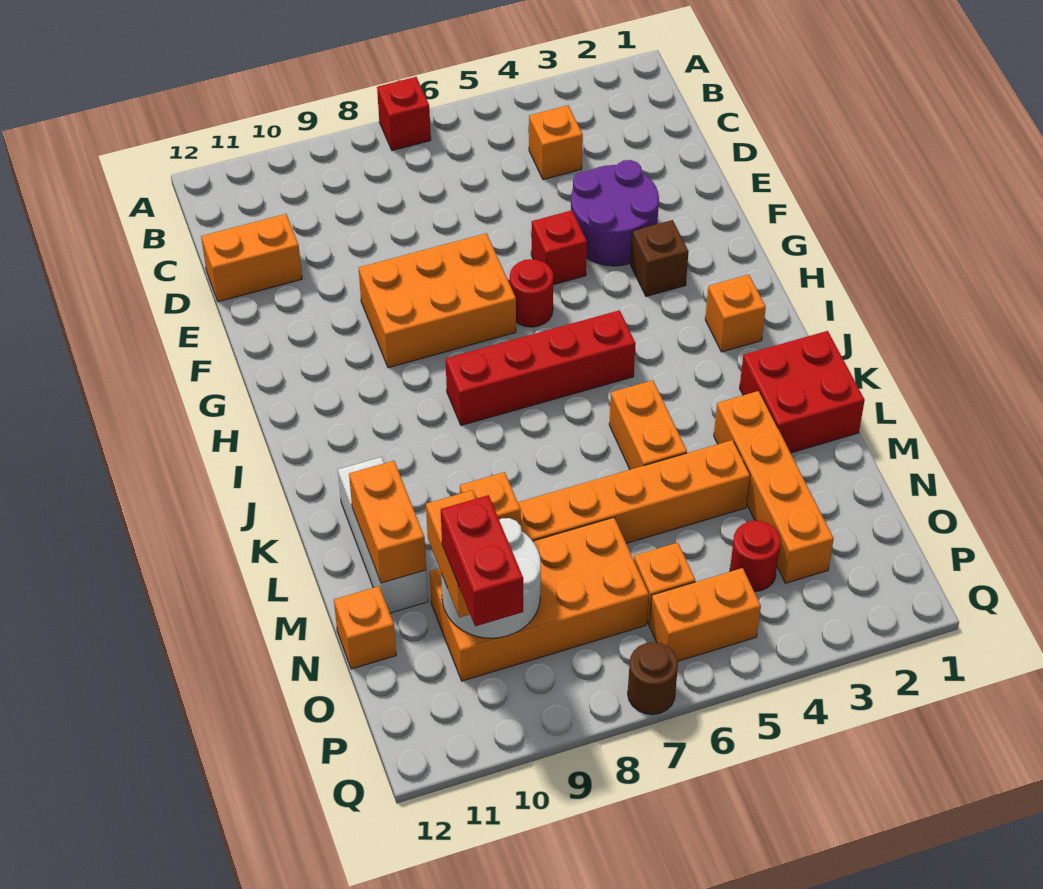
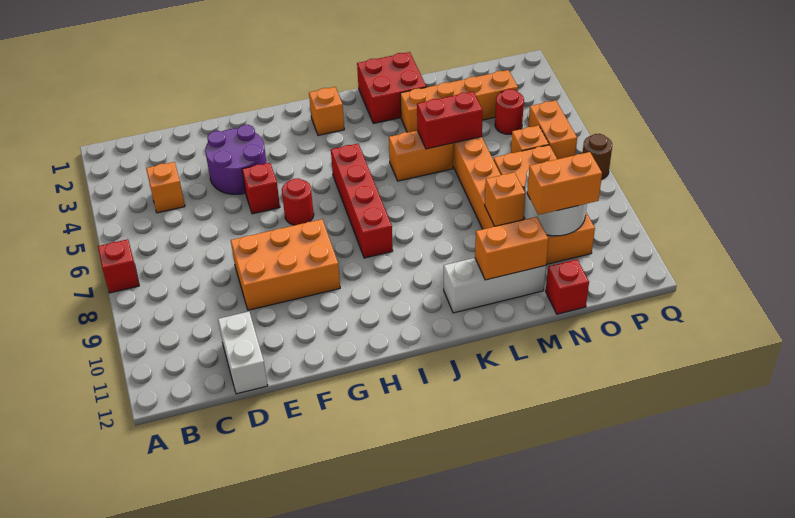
orange brick D11:D12 level 1 -> white brick D11:D12 level 1
orange brick F7:G9 level 1 -> orange brick E8:G9 level 1
brown brick G3 level 1 -> none
orange brick N12 level 1 -> red brick N12 level 1
red brick O10:P10 level 4 -> red brick L5:M5 level 2

